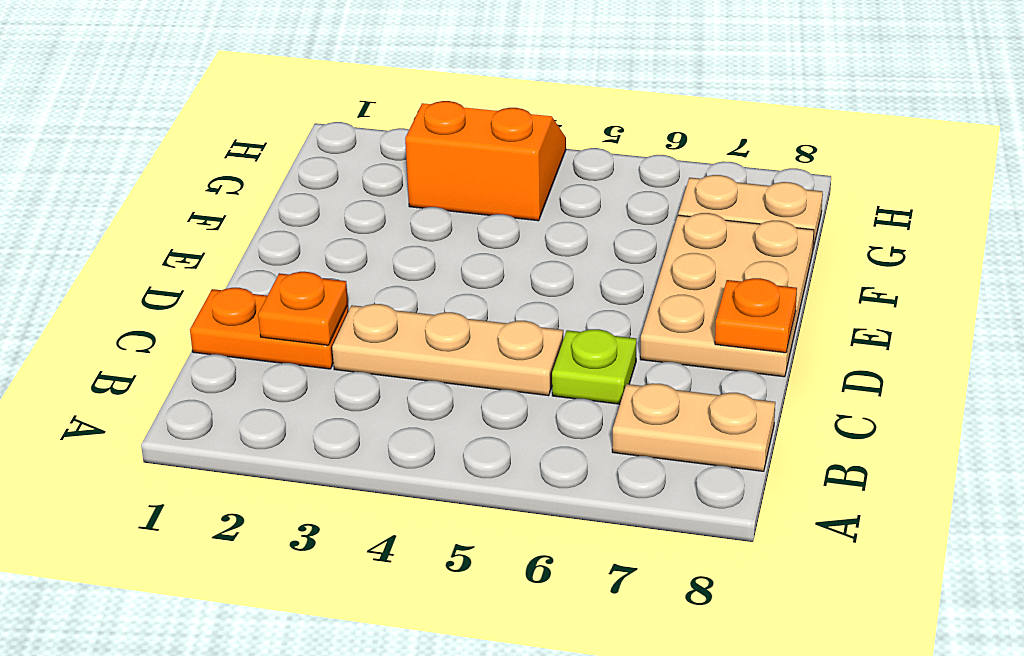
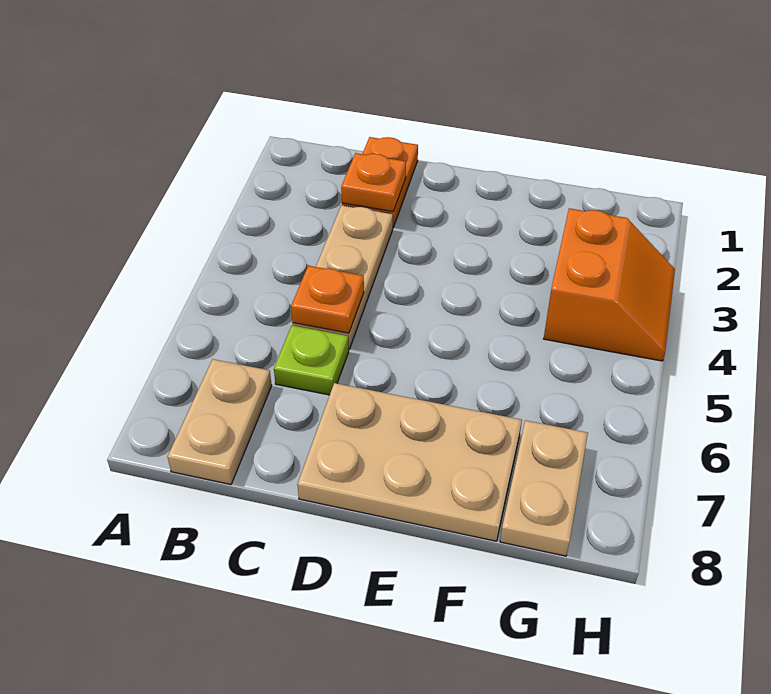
orange plate D8 level 2 -> orange plate C5 level 2

